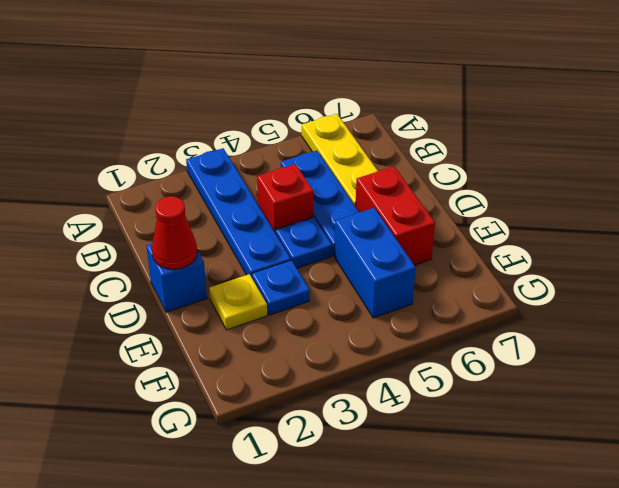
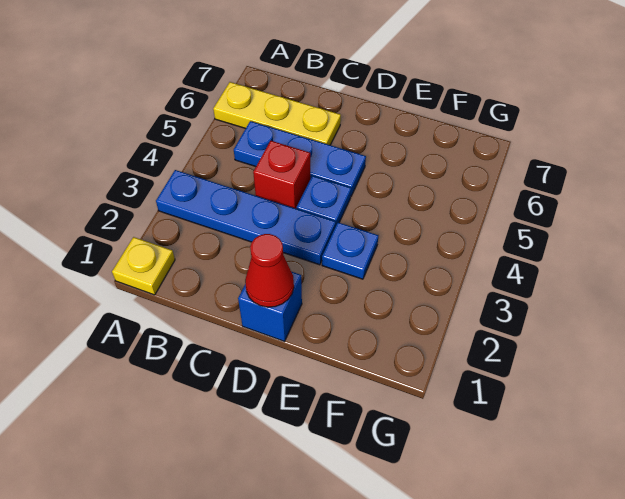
red brick D6:E6 level 1 -> none
yellow plate E2 level 1 -> yellow plate A1 level 1
blue brick E5:F5 level 1 -> none

